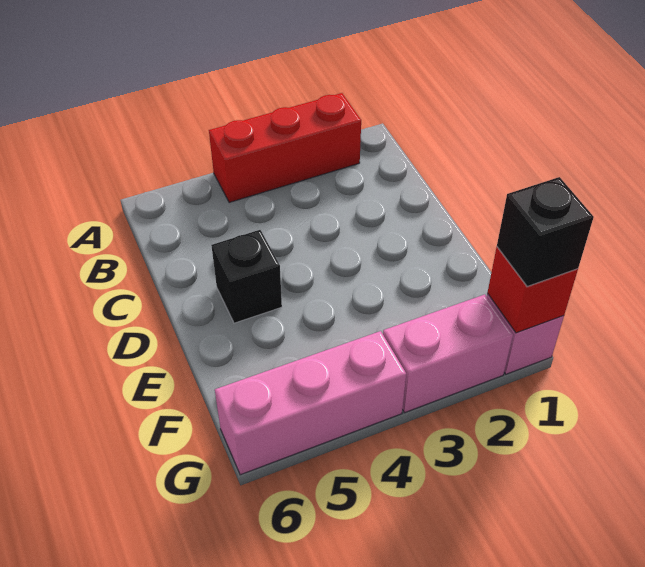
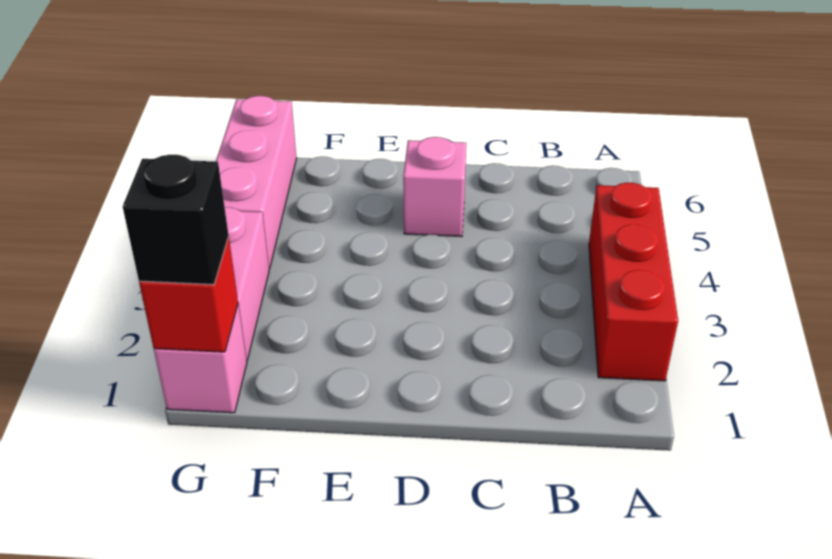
black brick D5 level 1 -> pink brick D5 level 1

